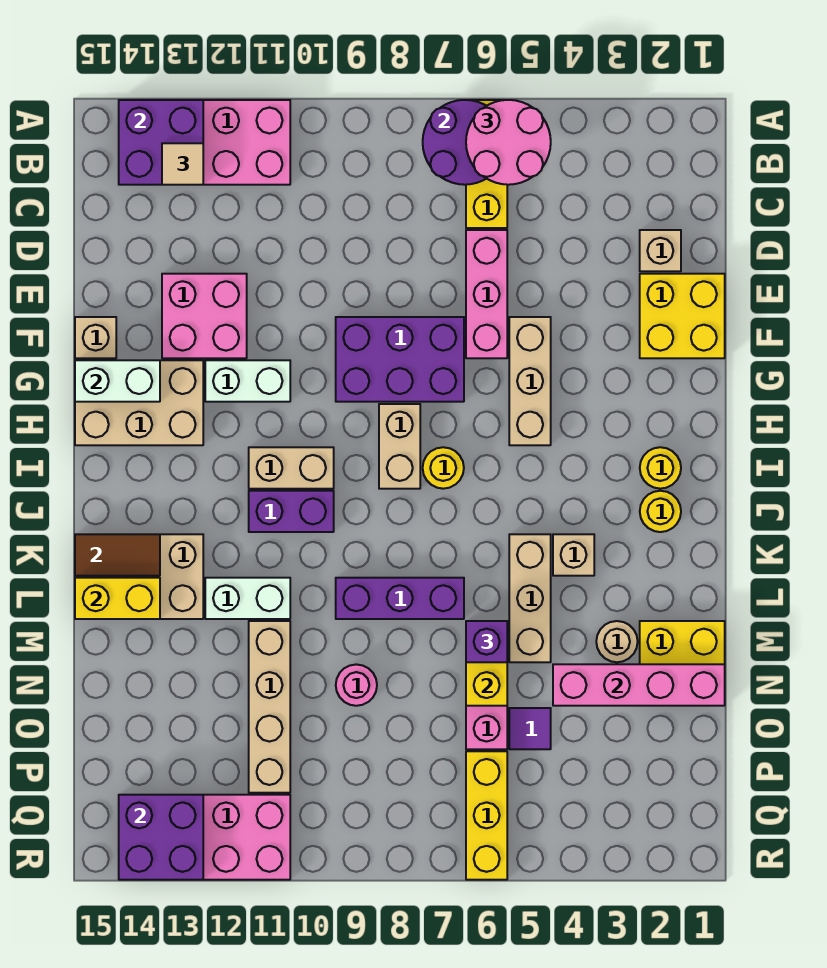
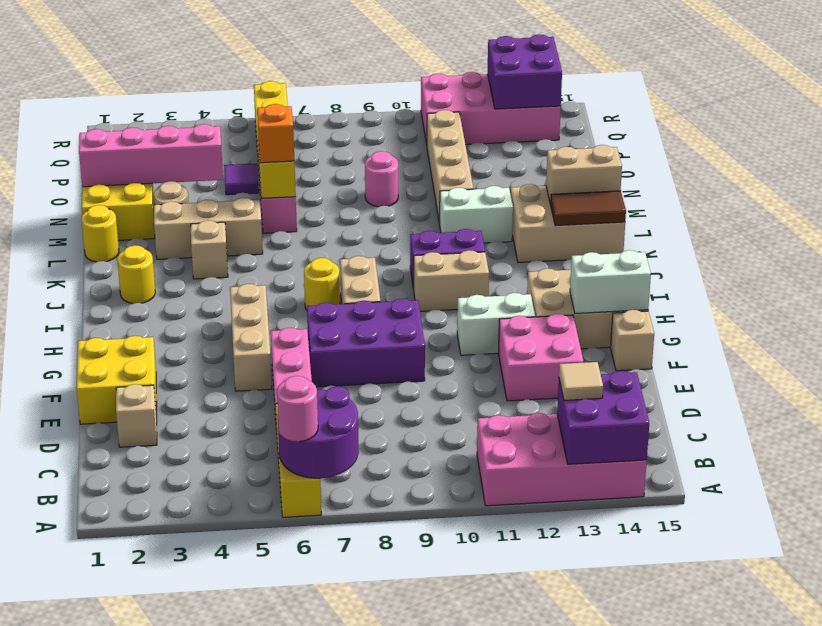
pink round brick A5:B6 level 3 -> pink round brick A6 level 3
yellow round brick I2 level 1 -> yellow round brick L1 level 1
tan brick K5:M5 level 1 -> tan brick L3:L5 level 1
purple brick L7:L9 level 1 -> none
yellow brick L14:L15 level 2 -> tan brick L14:L15 level 2
purple brick M6 level 3 -> orange brick M6 level 3

